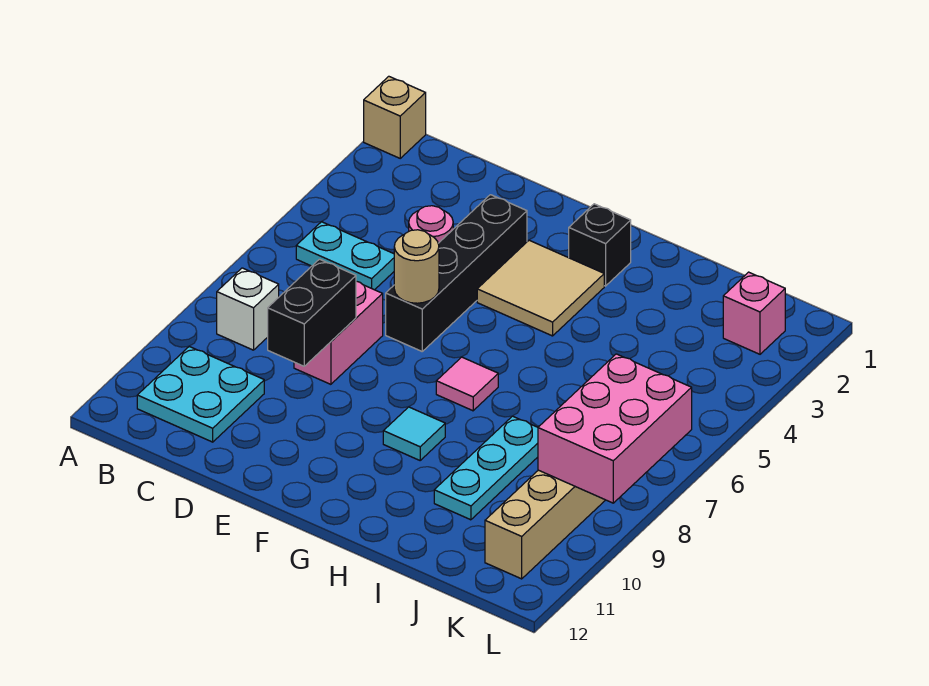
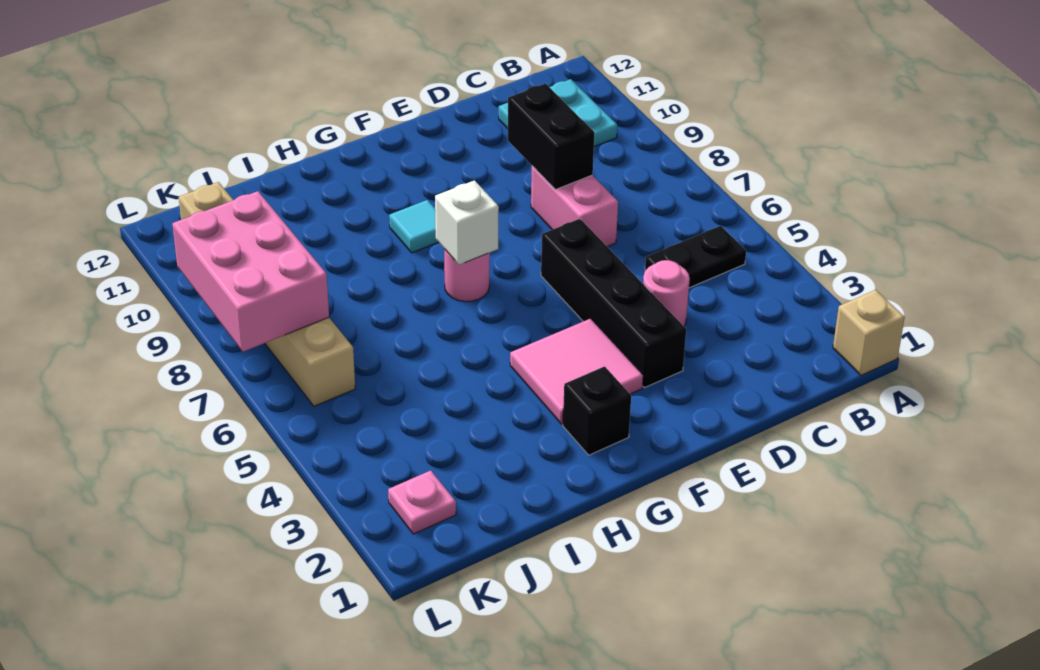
cyan plate B5:C5 level 1 -> black plate B5:C5 level 1
white brick B8 level 1 -> white brick G7 level 2
tan round brick E6 level 2 -> none
tan tile F3:G4 level 1 -> pink tile F3:G4 level 1
pink tile G7 level 1 -> pink round brick G7 level 1
cyan plate I8:I10 level 1 -> none
pink brick K2 level 1 -> pink plate K2 level 1

